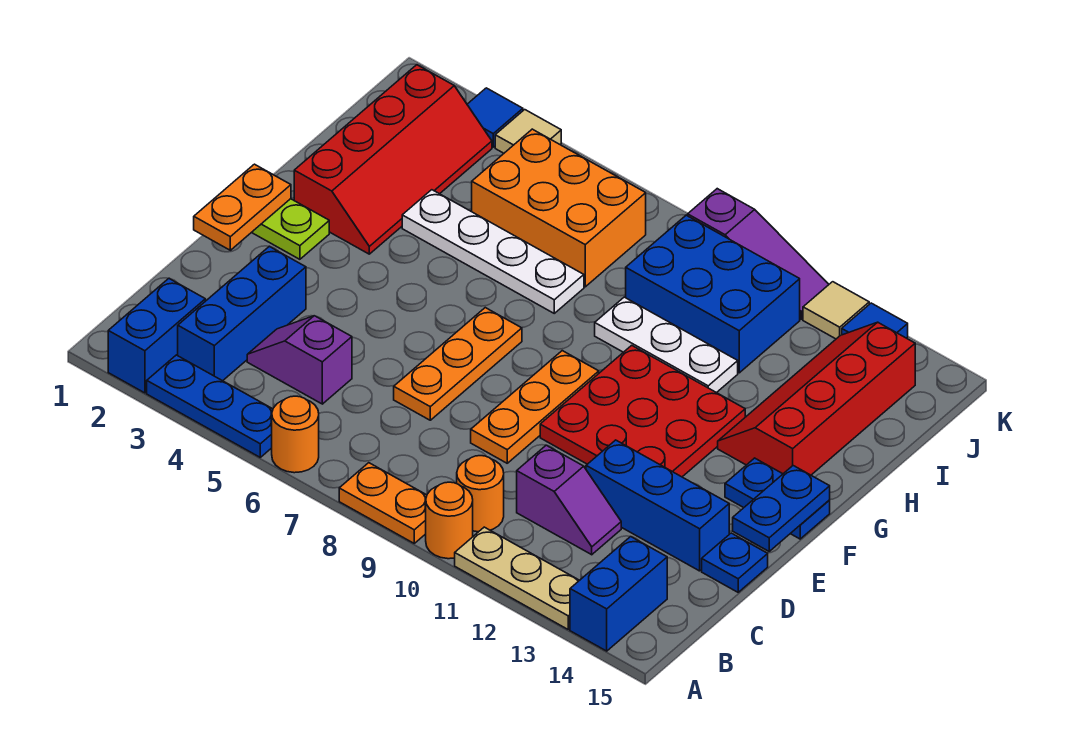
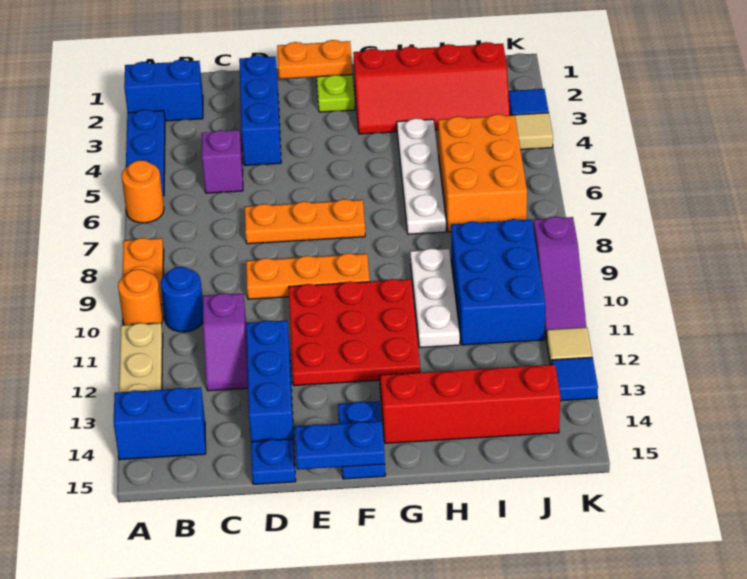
blue brick B3:D3 level 1 -> blue brick D2:D4 level 1
orange round brick B10 level 1 -> blue round brick B10 level 1

